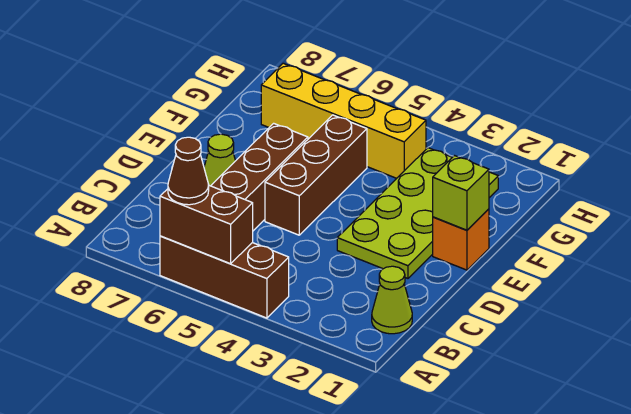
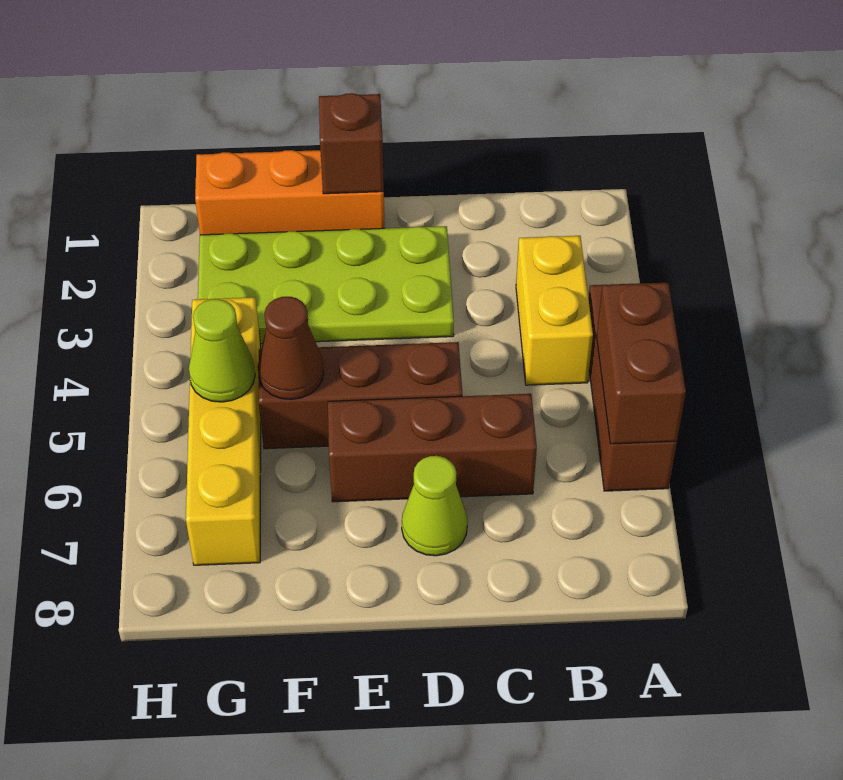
brown cone A6 level 3 -> brown cone F5 level 2
lime cone B1 level 1 -> lime cone G5 level 2
none -> yellow brick B3:B4 level 1
orange brick E1 level 1 -> orange brick E1:G1 level 1
lime brick E1 level 2 -> brown brick E1 level 2

